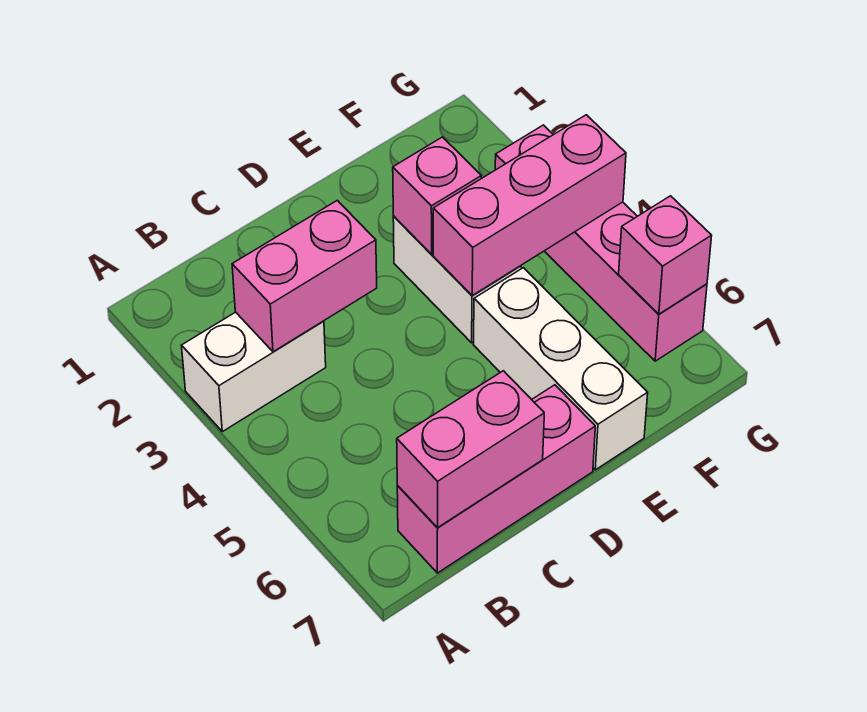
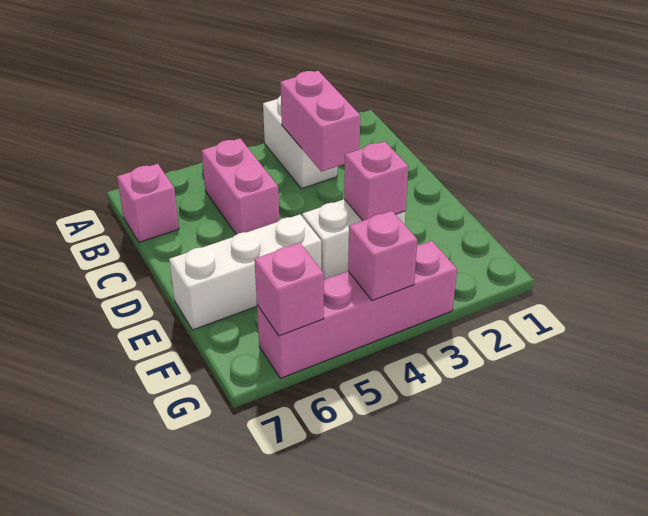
pink brick B7:D7 level 1 -> pink brick B7 level 1
pink brick B7:C7 level 2 -> pink brick B5:C5 level 1
pink brick E4:G4 level 2 -> pink brick G4 level 2

